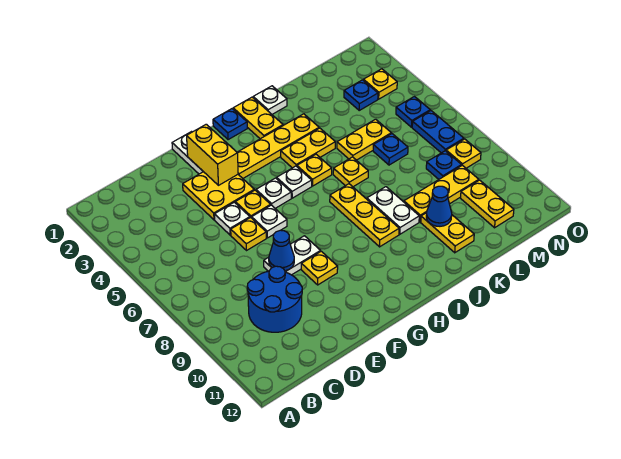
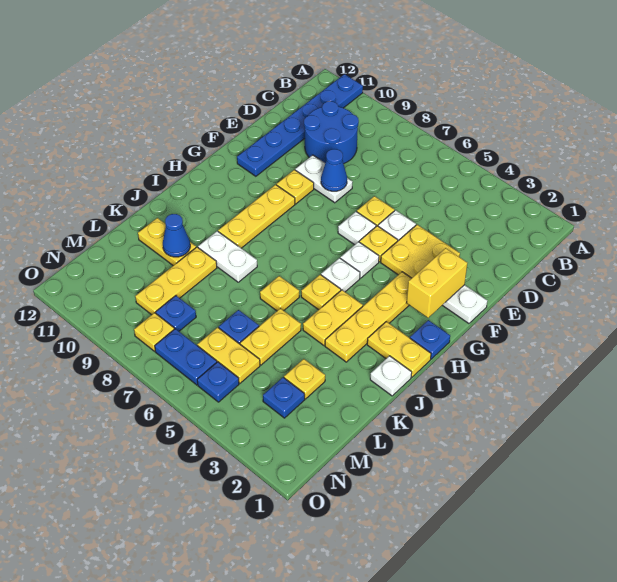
none -> blue plate A11:F11 level 1
white plate E8:F8 level 1 -> white plate E8:E9 level 1
yellow brick F2:F3 level 2 -> yellow brick F2:G2 level 2
yellow plate I7:I9 level 1 -> yellow plate G9:I9 level 1
yellow plate M10:M11 level 1 -> yellow plate M5:M6 level 1
yellow plate N3 level 1 -> yellow plate L3 level 1

